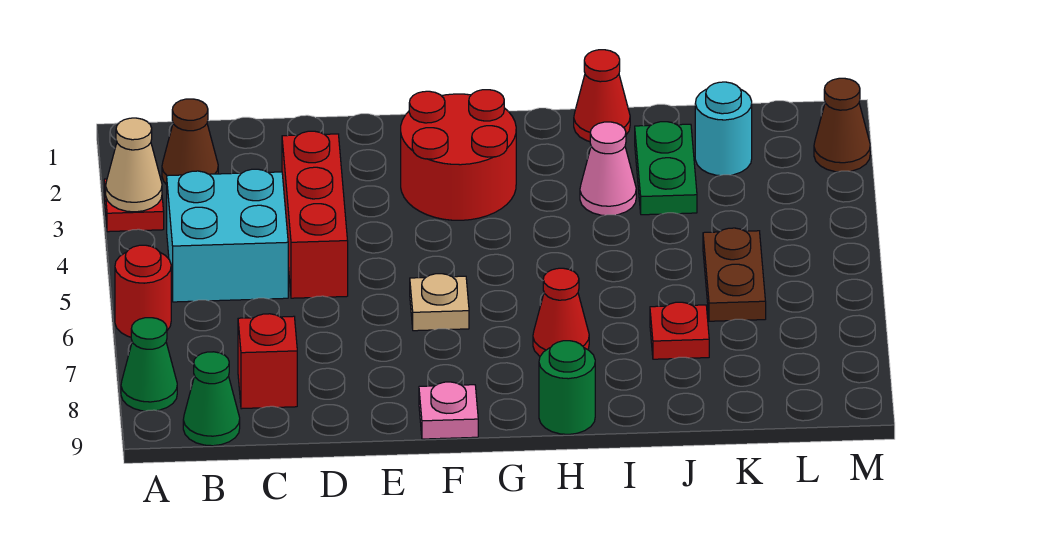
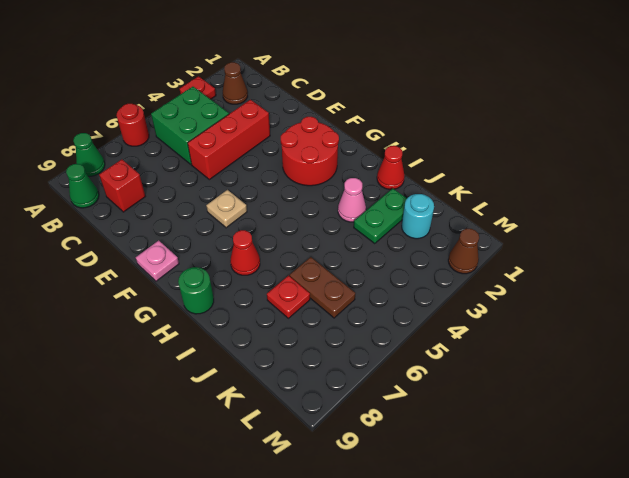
tan cone A3 level 2 -> none
cyan brick B4:C5 level 1 -> green brick B4:C5 level 1
brown plate K5:K6 level 1 -> brown plate J6:K6 level 1

